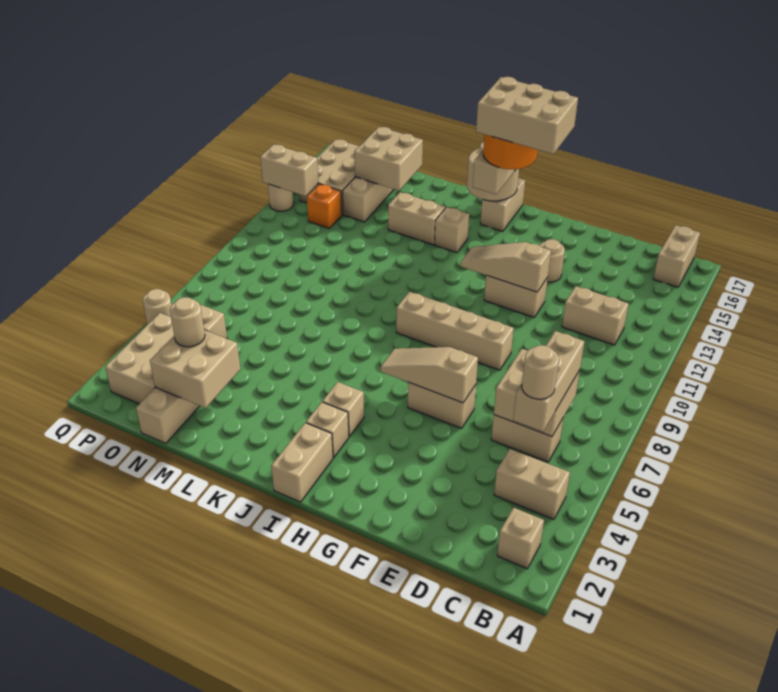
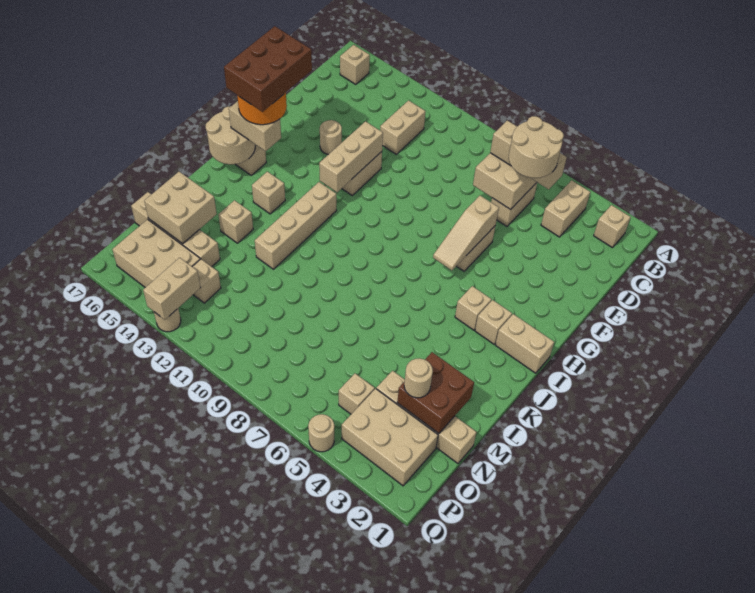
tan brick B16:B17 level 1 -> tan brick B16 level 1
tan round brick C5 level 4 -> tan round brick C5:D6 level 4
tan brick F9:I9 level 1 -> tan brick I12:L12 level 1
tan slope F12:H12 level 2 top F -> tan brick F12:H12 level 2
tan brick G15:I16 level 5 -> brown brick G15:I16 level 5
tan brick K14:L14 level 1 -> tan brick L14 level 1
tan brick M2:N3 level 2 -> brown brick M2:N3 level 2
orange brick O13 level 1 -> tan brick O13 level 1

